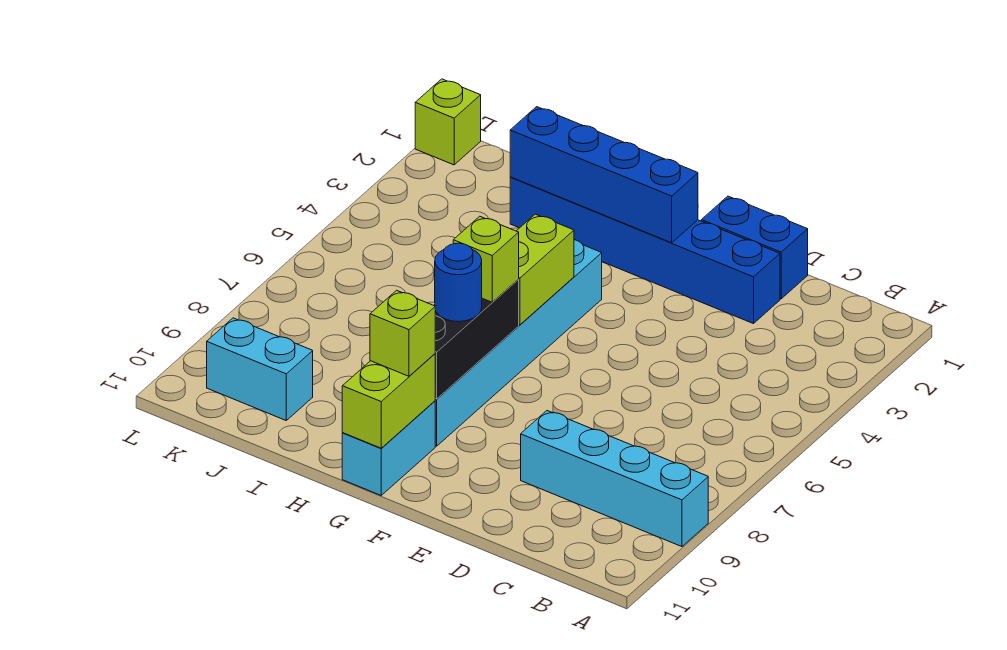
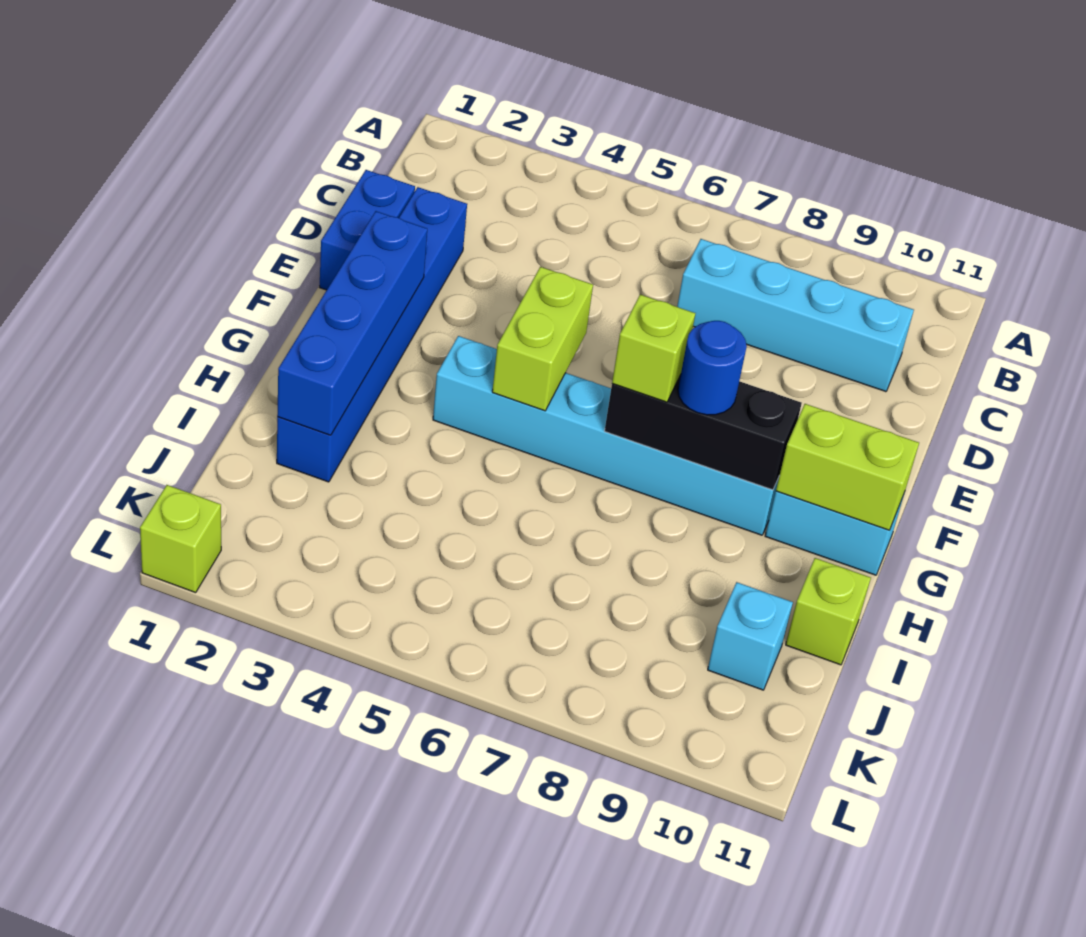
cyan brick A9:D9 level 1 -> cyan brick C7:C10 level 1
lime brick G5:G6 level 2 -> lime brick F5:G5 level 2
lime brick G10 level 3 -> lime brick I11 level 1
cyan brick J10:K10 level 1 -> cyan brick J10 level 1

